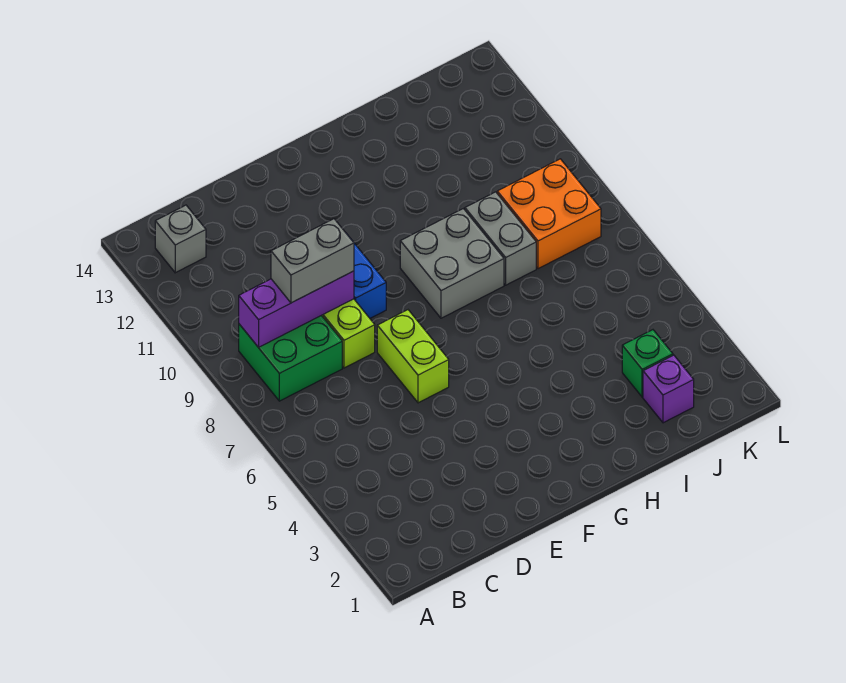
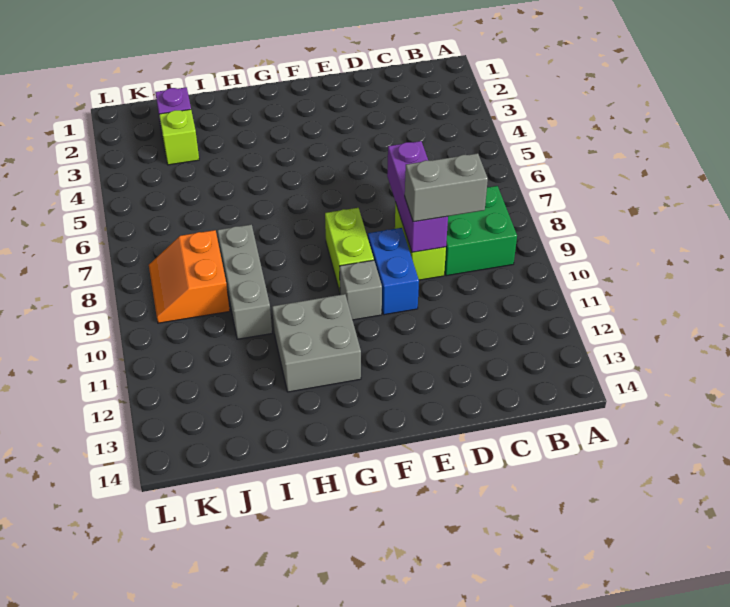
purple brick B9:D9 level 2 -> purple brick D7:D9 level 2
grey brick B13 level 1 -> grey brick F10 level 1
lime brick E6:E7 level 1 -> lime brick F8:F9 level 1
grey brick G8:H9 level 1 -> grey brick G11:H12 level 1
grey brick I8:I9 level 1 -> grey brick I8:I10 level 1
green brick J3 level 1 -> lime brick J3 level 1
orange brick J8:K9 level 1 -> orange slope J8:K9 level 1 top J

